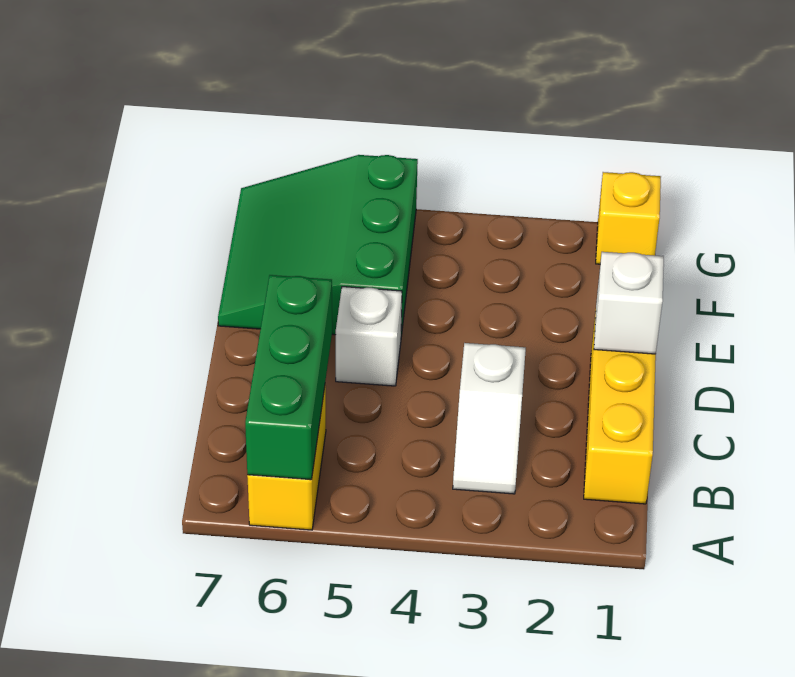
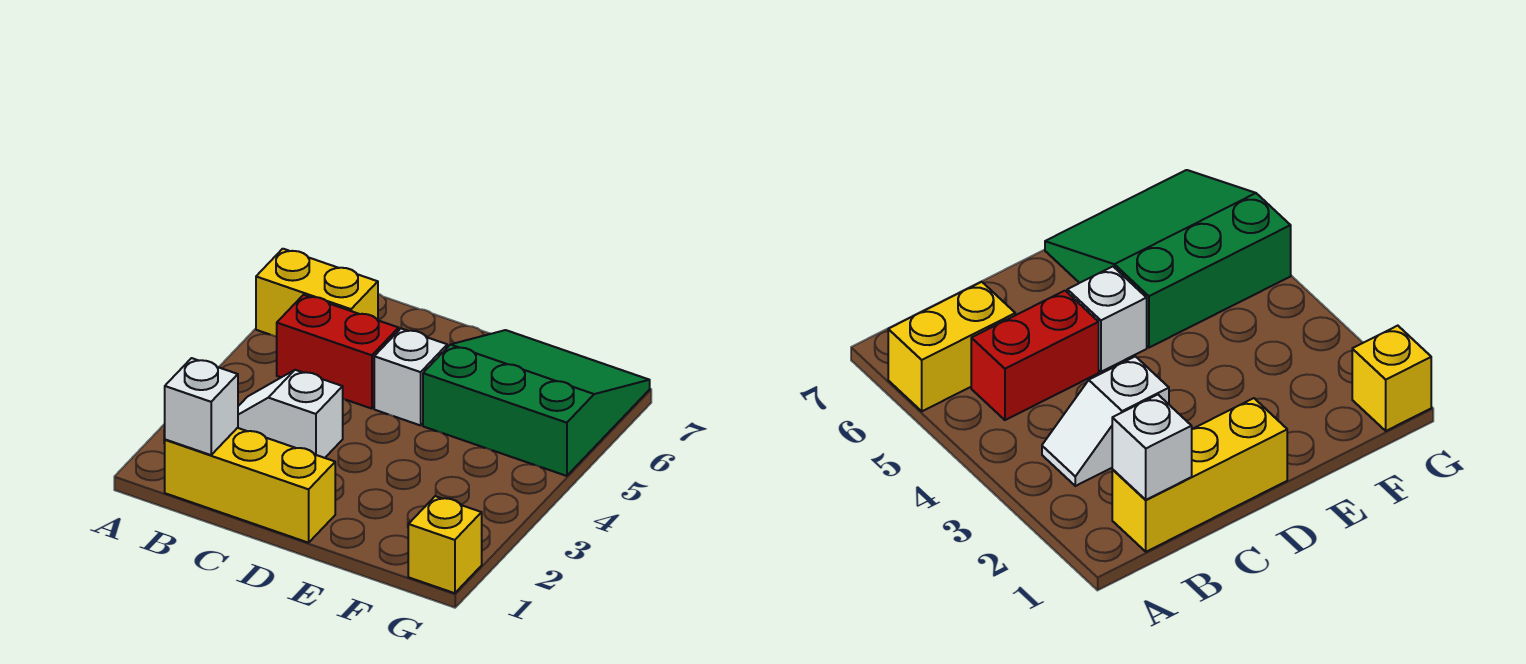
green brick A6:C6 level 2 -> none
none -> red brick B5:C5 level 1
white brick D1 level 2 -> white brick B1 level 2

